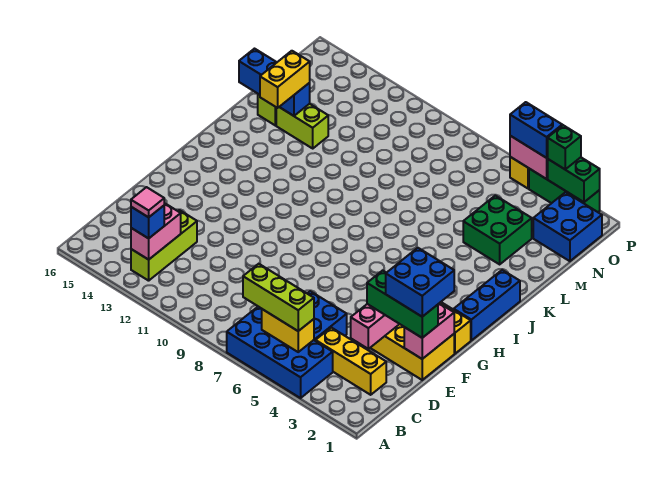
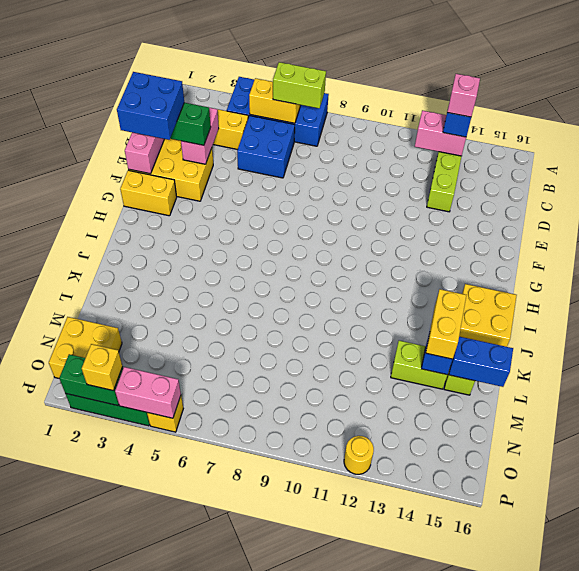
lime brick B5:B7 level 3 -> lime brick B6:B7 level 3
pink brick B13:C13 level 2 -> pink brick B12:B13 level 2
pink tile B13 level 4 -> pink brick B13 level 4
blue brick H1:J1 level 1 -> none
none -> yellow brick I15:J16 level 1
green brick L3:M4 level 1 -> none
blue brick N1:O2 level 1 -> yellow brick N1:O2 level 1
green brick P3 level 3 -> yellow brick P3 level 3
blue brick P4:P5 level 3 -> none
none -> yellow round brick P12 level 1

